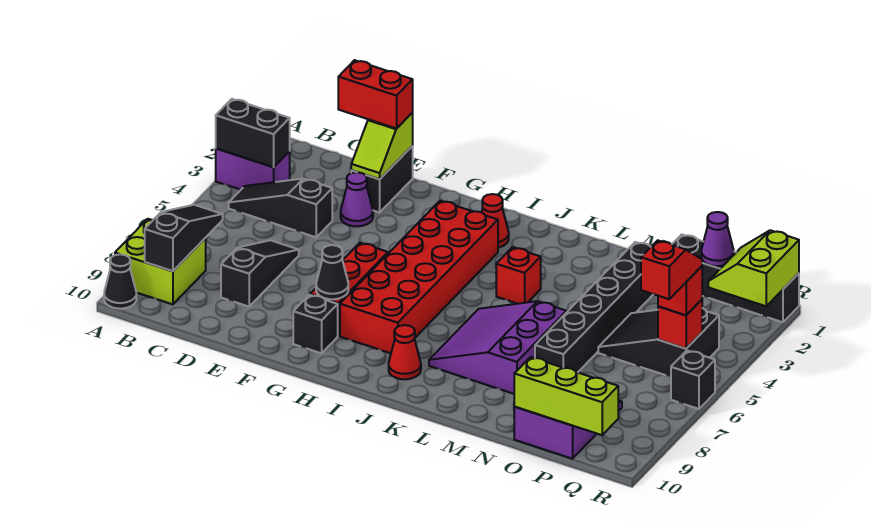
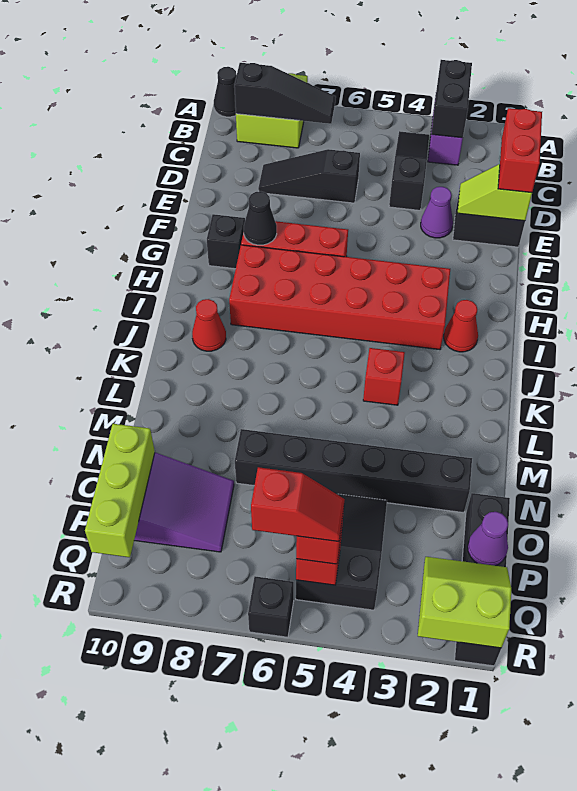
black slope D6:D8 level 1 top 8 -> black slope D6:D8 level 1 top 6
purple slope K6:M8 level 1 top M -> none

